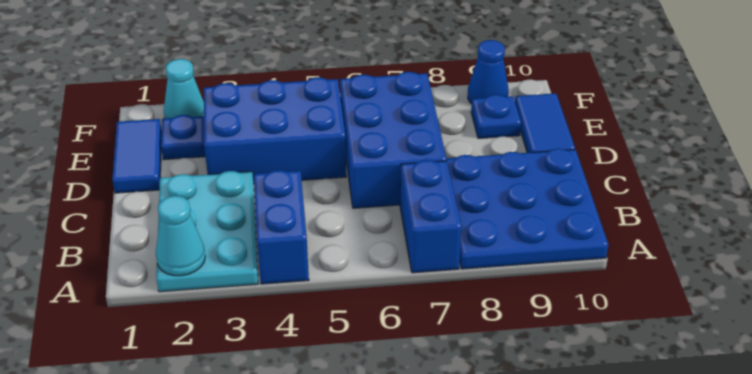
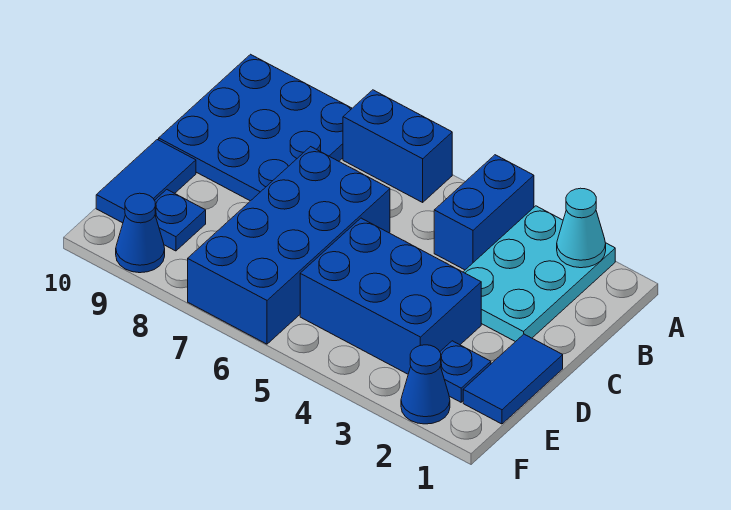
blue brick A7:B7 level 1 -> blue brick A6:A7 level 1
blue brick C6:E7 level 1 -> blue brick C6:F7 level 1
cyan cone F2 level 1 -> blue cone F2 level 1

